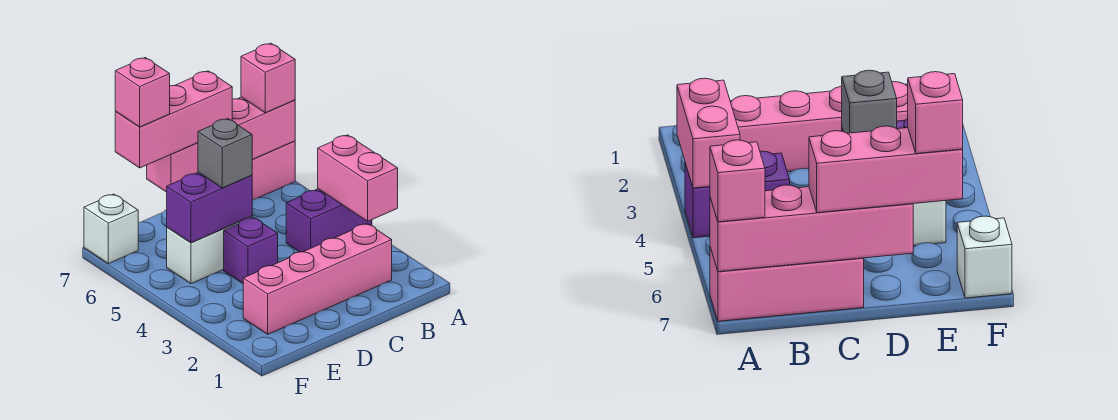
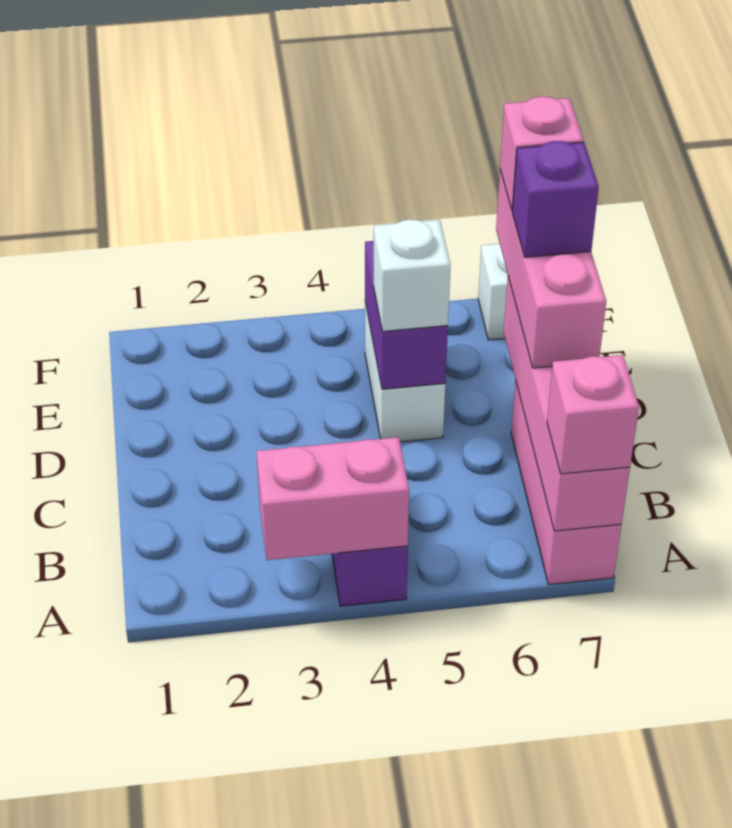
pink brick B2:E2 level 1 -> none
purple brick D4 level 1 -> purple brick D7 level 4
grey brick D5 level 3 -> white brick D5 level 3

